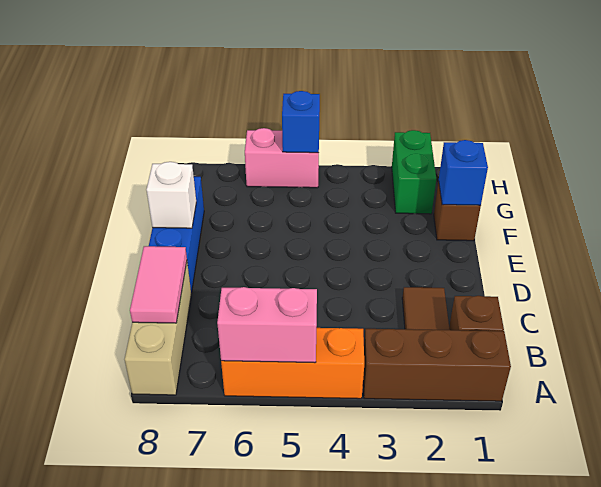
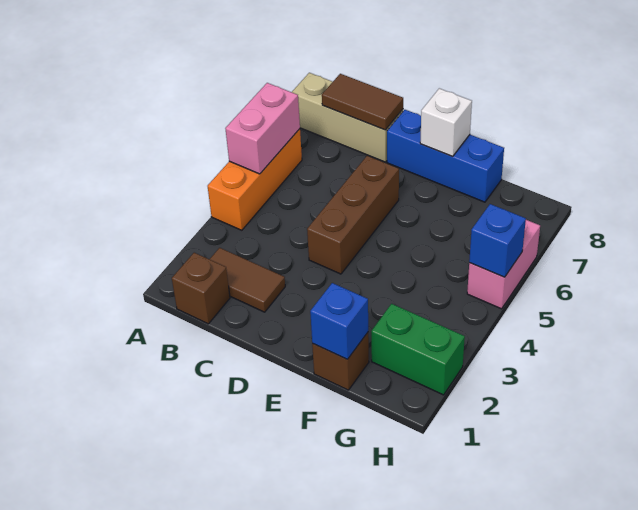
brown brick A1:A3 level 1 -> brown brick D4:D6 level 1
pink tile B8:C8 level 2 -> brown tile B8:C8 level 2

